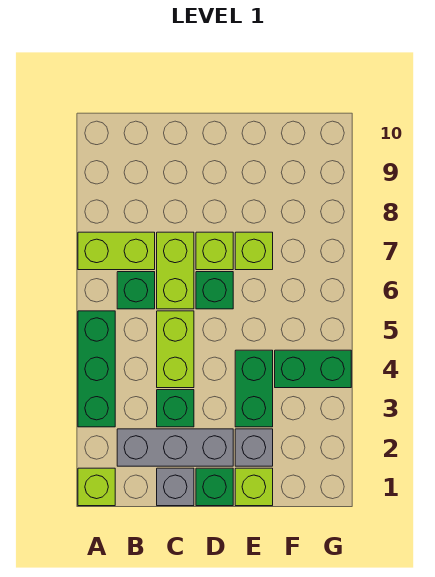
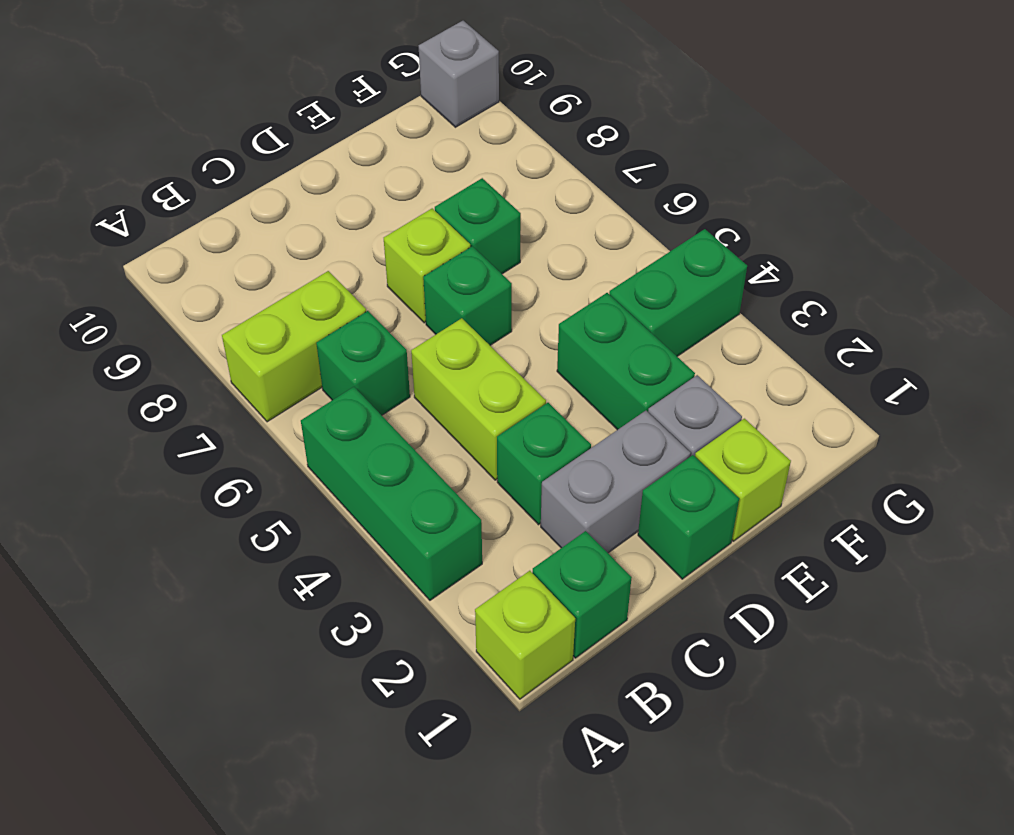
none -> green brick B1 level 1
grey brick B2:D2 level 1 -> grey brick C2:D2 level 1
grey brick C1 level 1 -> grey brick G10 level 1
lime brick C6:C7 level 1 -> none
lime brick E7 level 1 -> green brick E7 level 1

